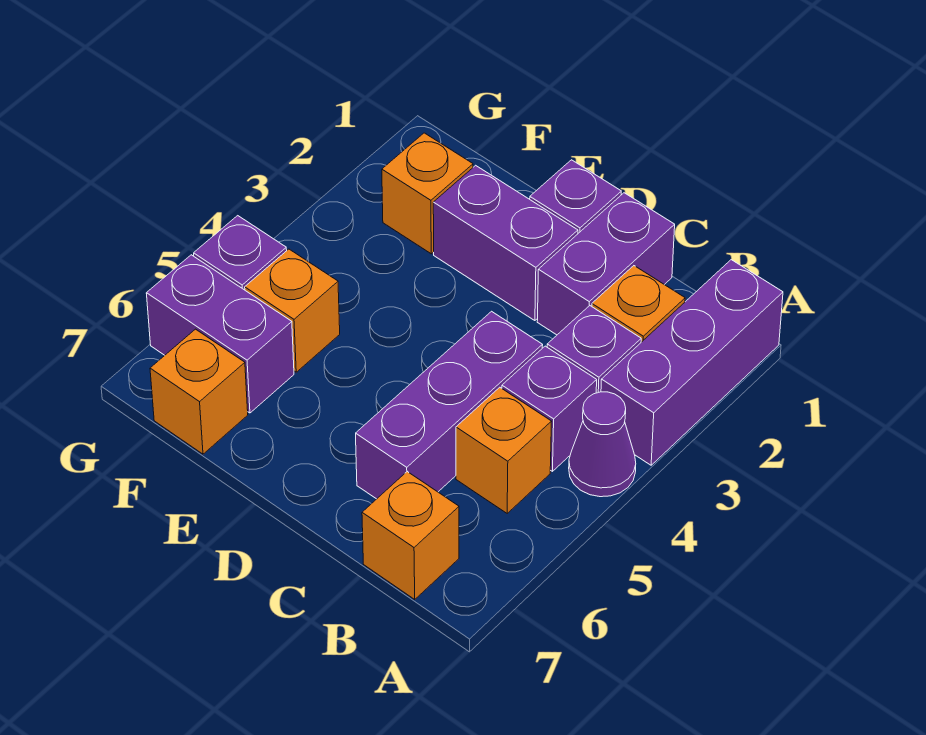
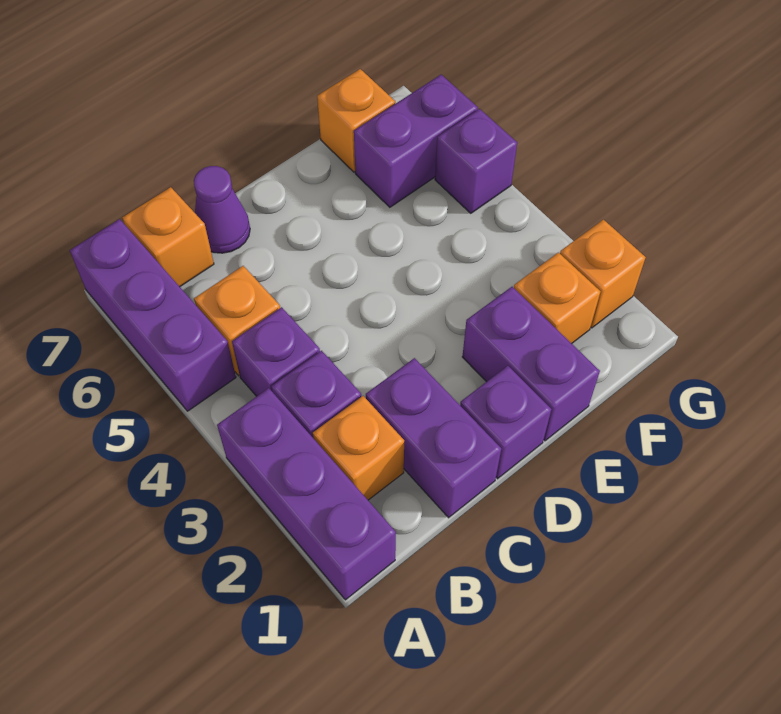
purple cone A4 level 1 -> purple cone C7 level 1
purple brick C4:C6 level 1 -> purple brick A5:A7 level 1
purple brick D2:E2 level 1 -> purple brick E1:E2 level 1
orange brick F5 level 1 -> orange brick G2 level 1

